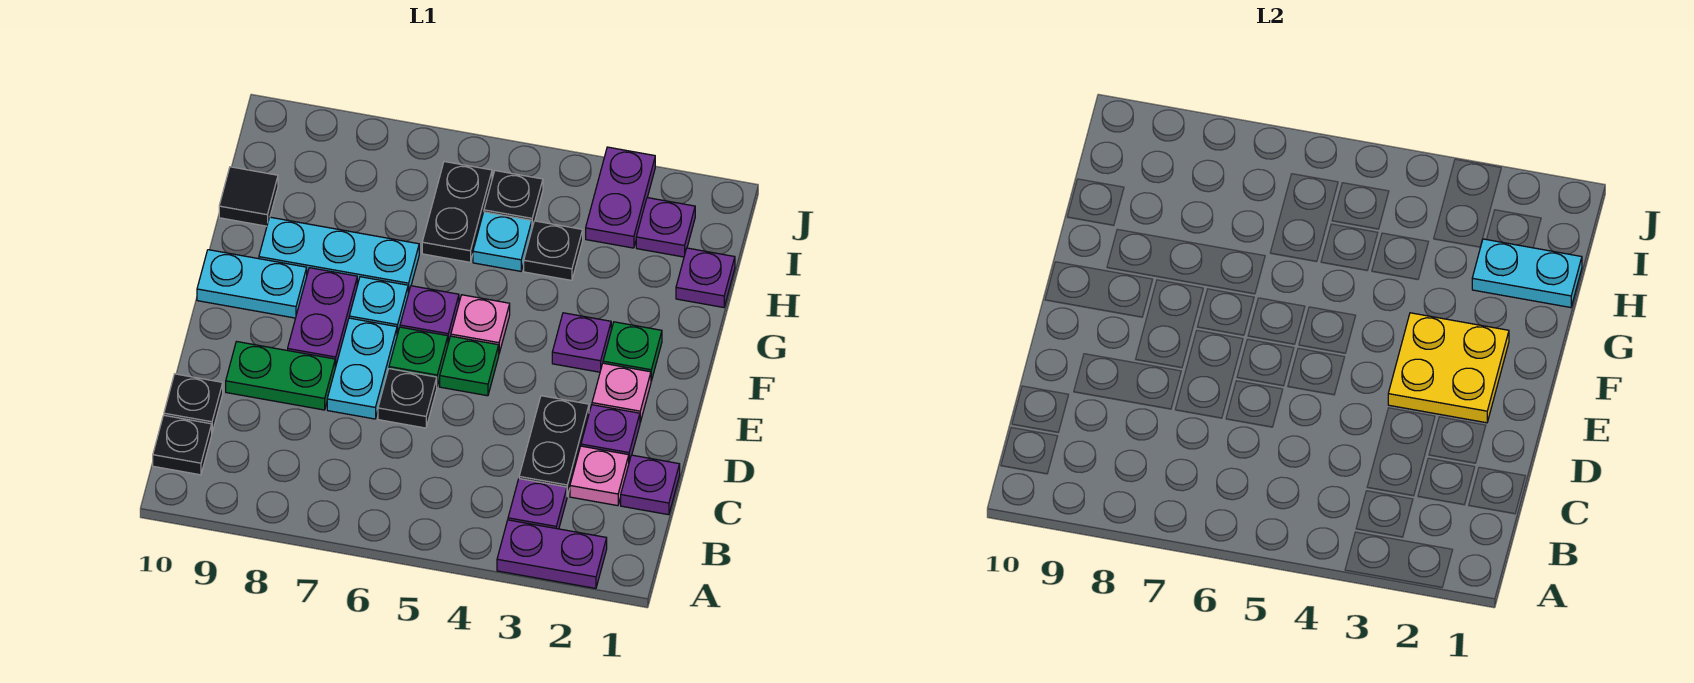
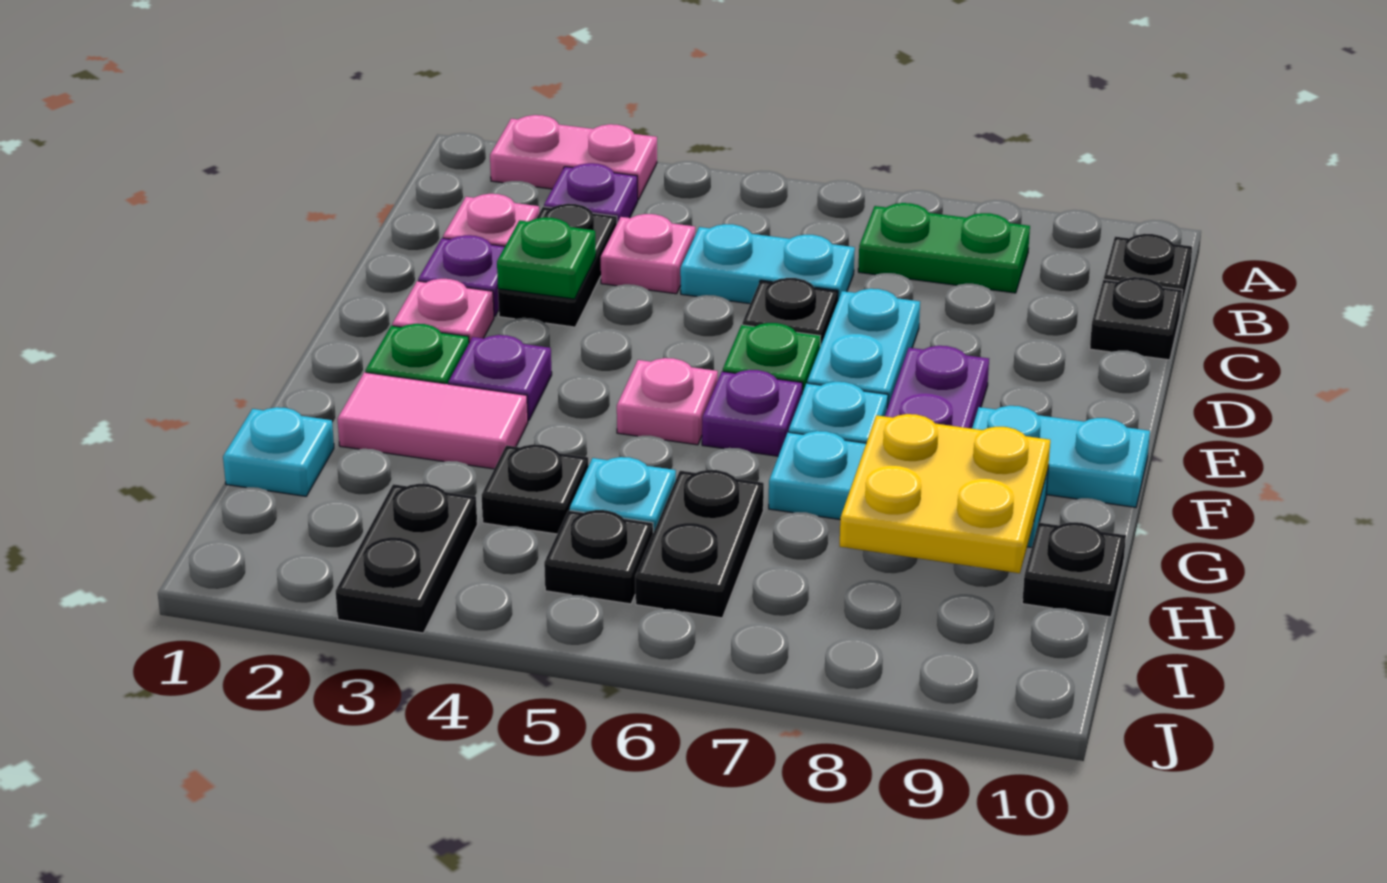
purple plate A2:A3 level 1 -> pink plate A2:A3 level 1
purple plate C1 level 1 -> none
none -> pink plate C4 level 1
green plate D8:D9 level 1 -> green plate B7:B8 level 1
yellow plate E2:F3 level 2 -> yellow plate G8:H9 level 2
green plate E5 level 1 -> green plate D3 level 2
none -> pink tile G2:G3 level 1
purple plate H1 level 1 -> cyan plate H1 level 1
cyan plate H1:H2 level 2 -> cyan plate C5:C6 level 1
black tile H10 level 1 -> black plate H10 level 1
purple plate I2 level 1 -> none
purple plate I3:J3 level 1 -> black plate I3:J3 level 1

